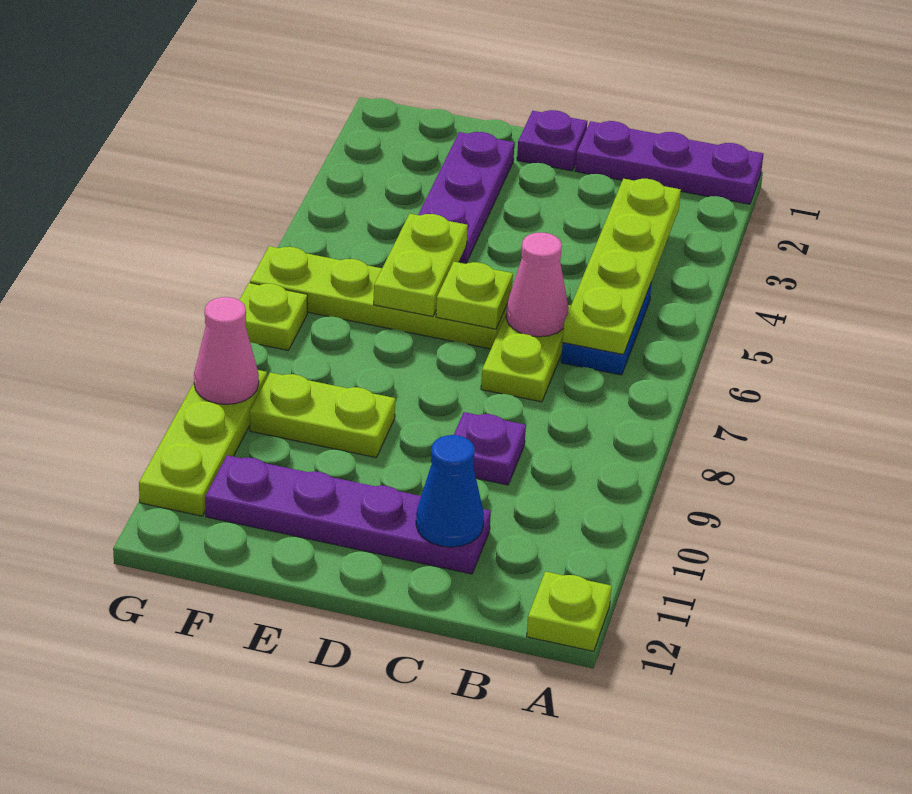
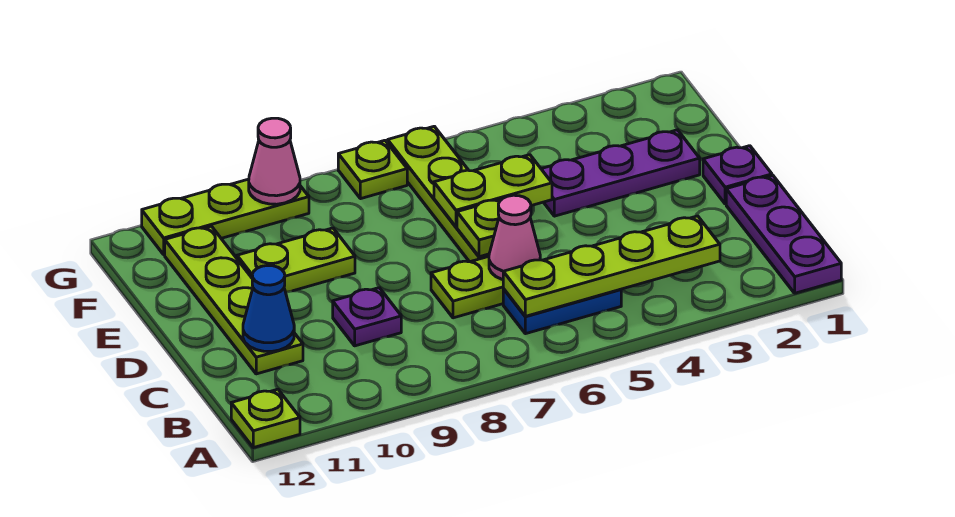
purple plate C11:F11 level 1 -> lime plate C11:F11 level 1
lime plate E9:F9 level 1 -> lime plate E9:E10 level 1

